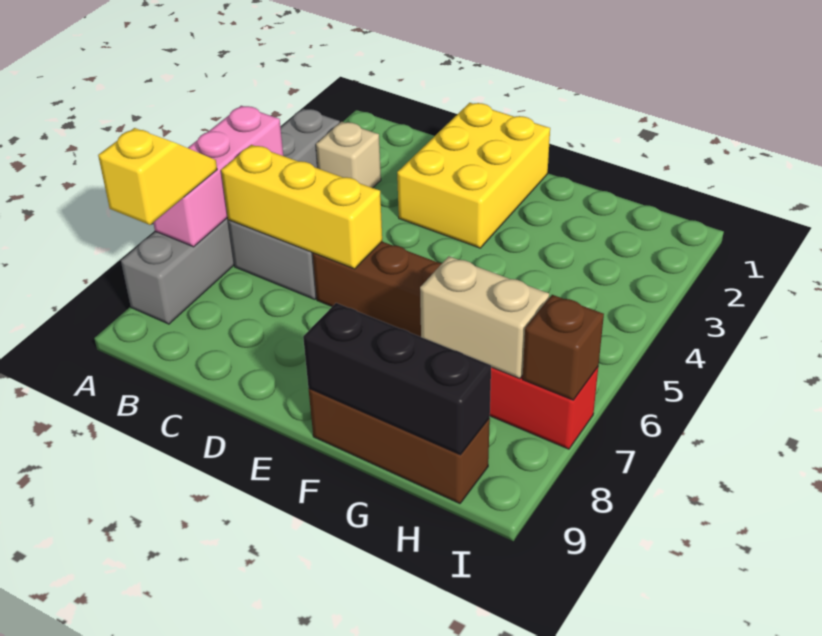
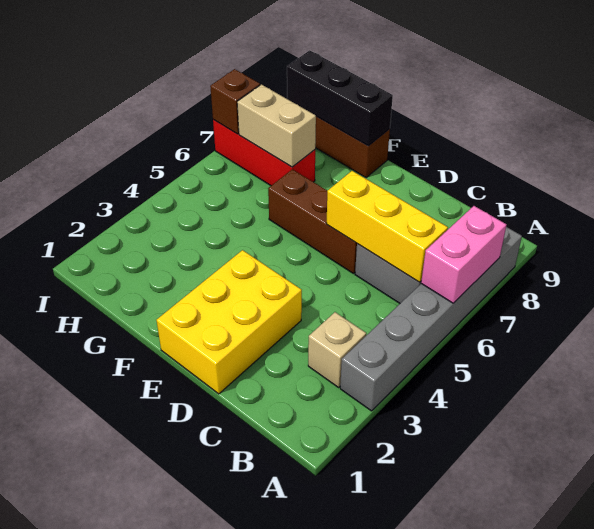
pink brick A5:A7 level 2 -> pink brick A6:A7 level 2
yellow slope A7:A8 level 3 top 8 -> none

